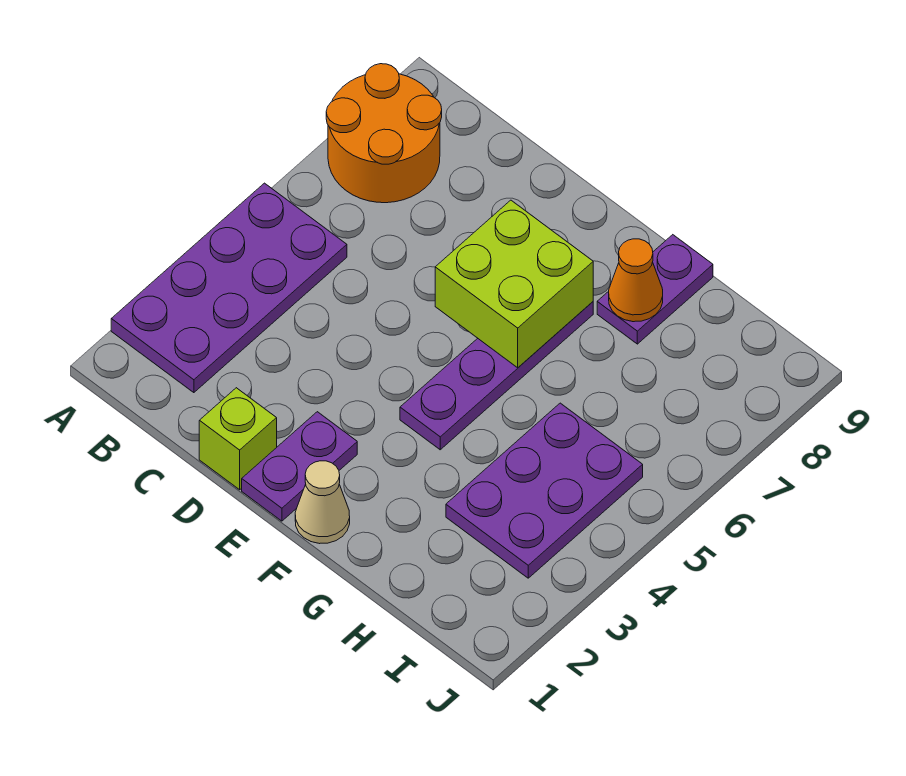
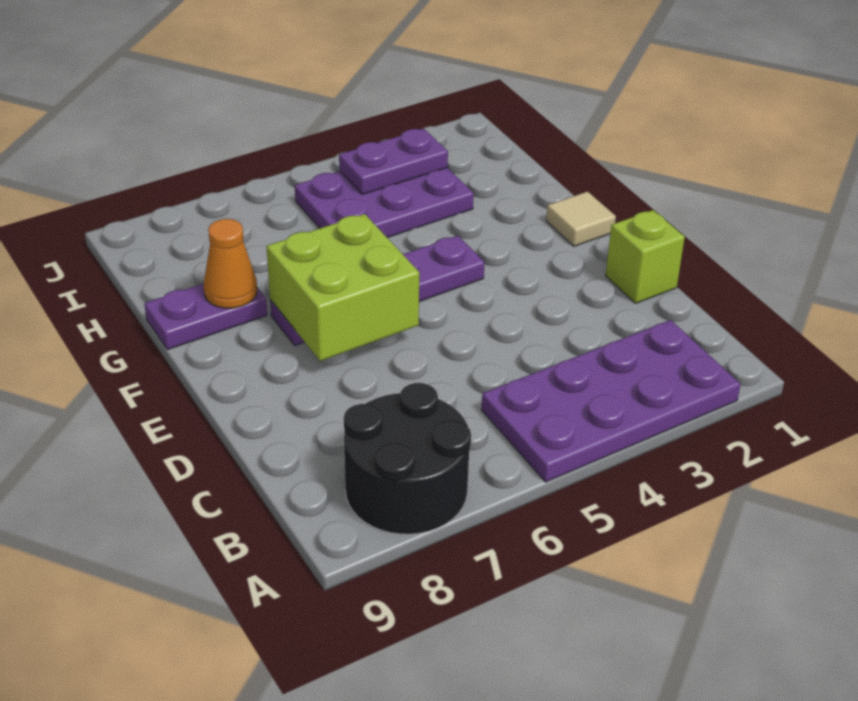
orange round brick A7:B8 level 1 -> black round brick A7:B8 level 1
purple plate E1:E2 level 1 -> purple plate I3:I4 level 2
tan cone F1 level 1 -> tan tile F1 level 1

